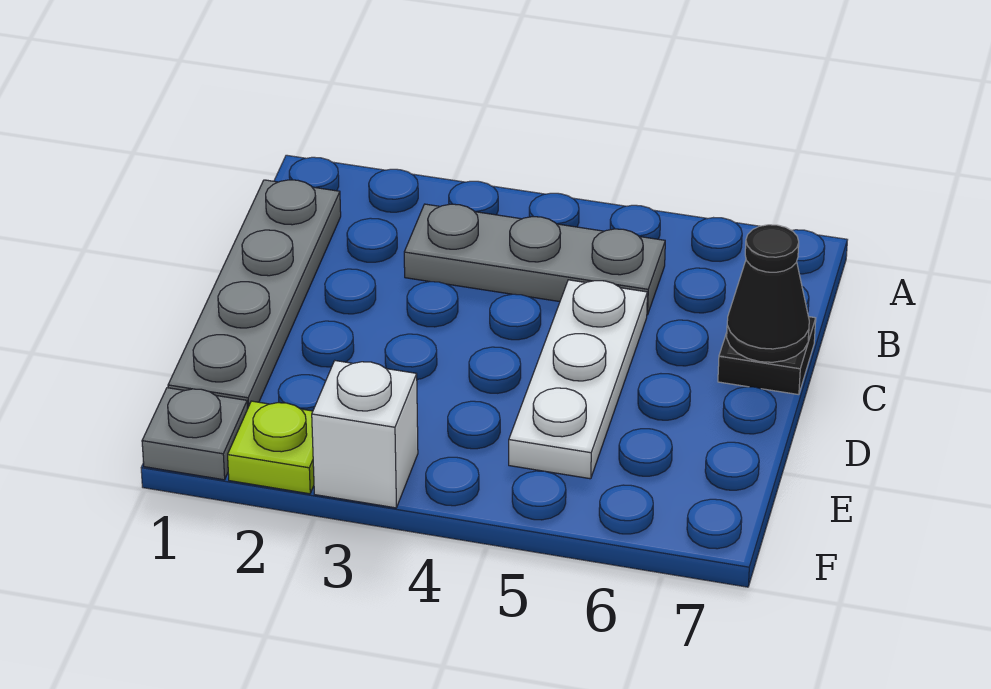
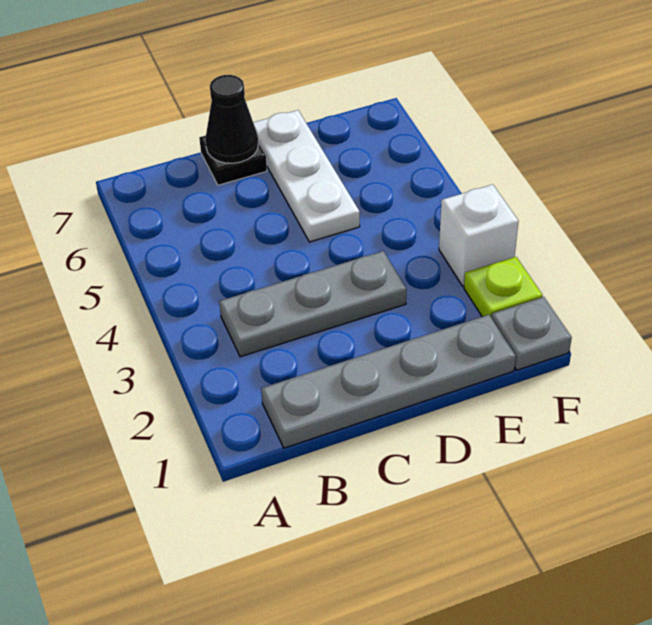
grey plate B3:B5 level 1 -> grey plate B3:D3 level 1
white plate C5:E5 level 1 -> white plate D5:D7 level 1

